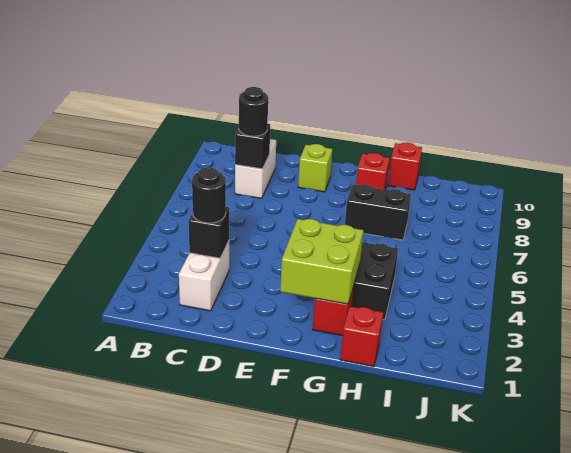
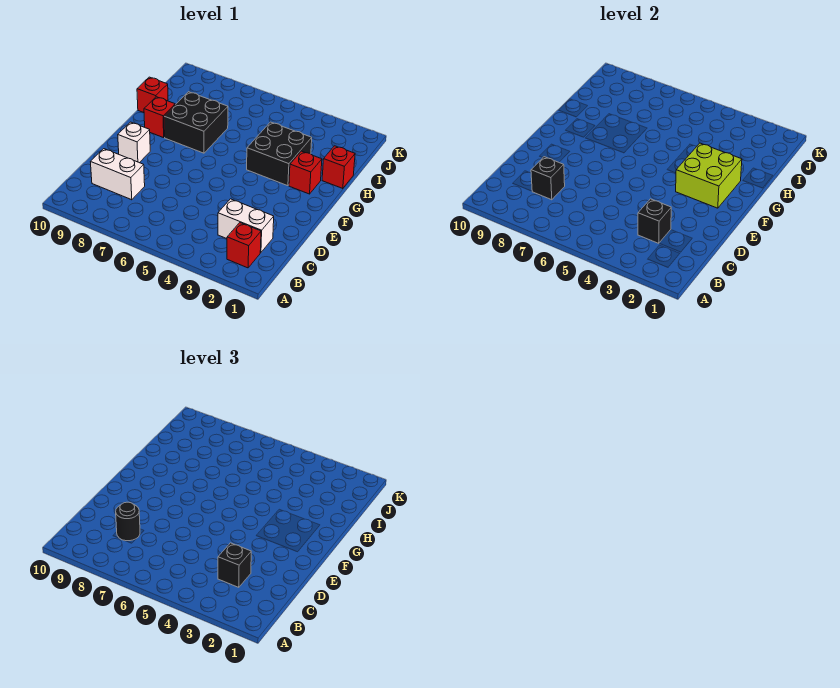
none -> red brick B2 level 1
black round brick C3 level 3 -> black brick C3 level 3
lime brick E9 level 1 -> white brick E9 level 1
black brick G7:H7 level 1 -> black brick G7:H8 level 1

